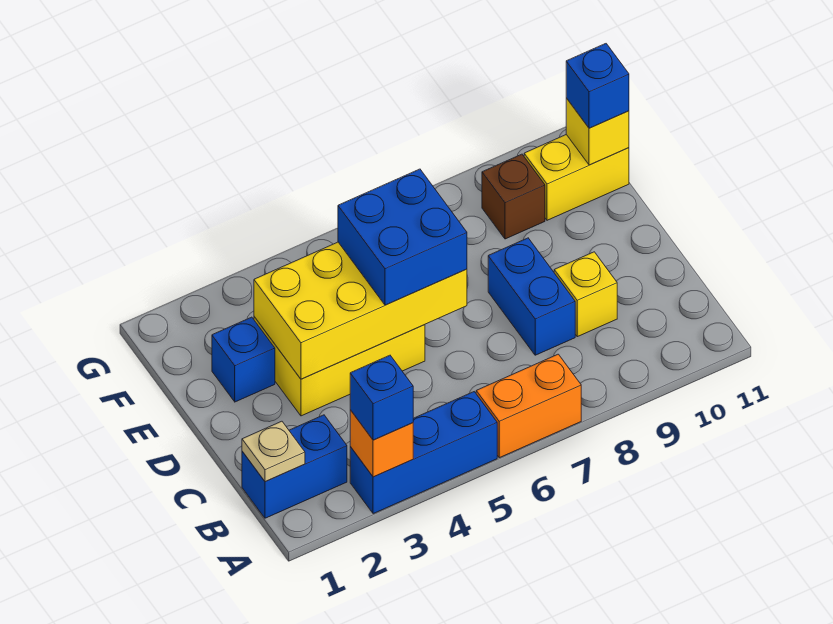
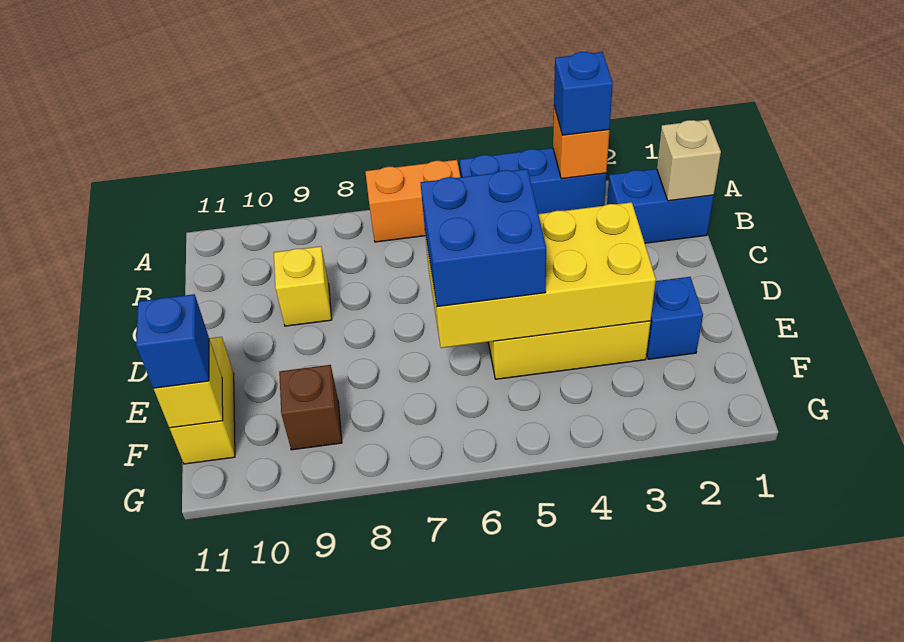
tan plate B1 level 2 -> tan brick B1 level 2
blue brick C8:D8 level 1 -> none
yellow brick F10:F11 level 1 -> yellow brick E11:F11 level 1

